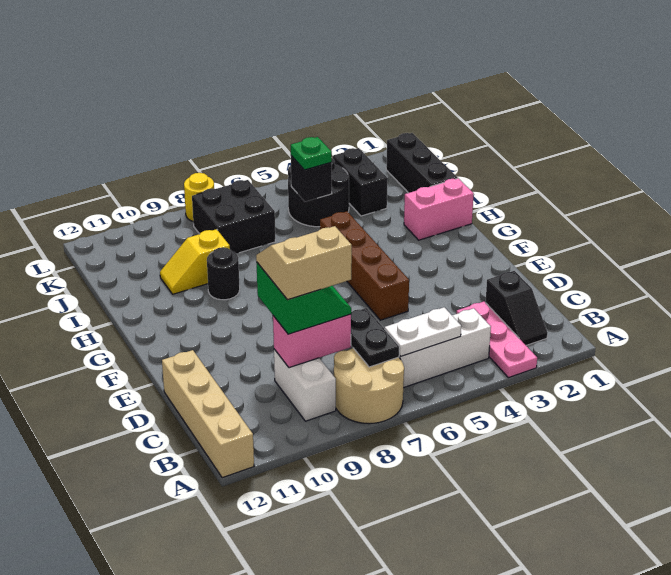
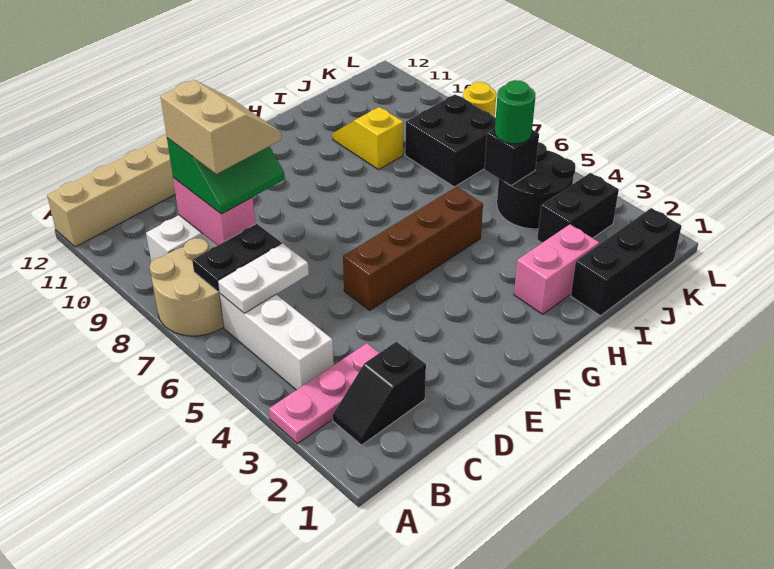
white plate B5:B6 level 2 -> white plate B6:C6 level 2
pink brick H1:H2 level 1 -> pink brick H2:I2 level 1
black round brick H9 level 1 -> none
green plate J5 level 3 -> green round brick J5 level 3

